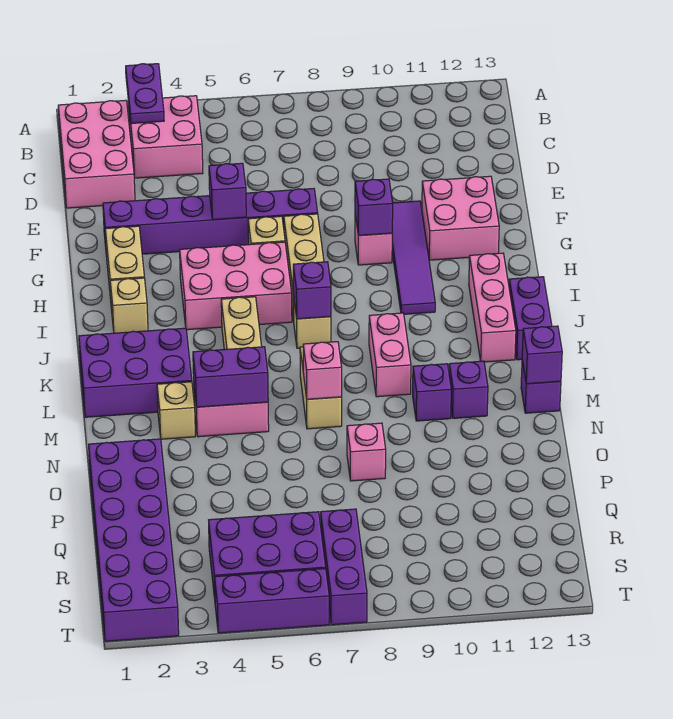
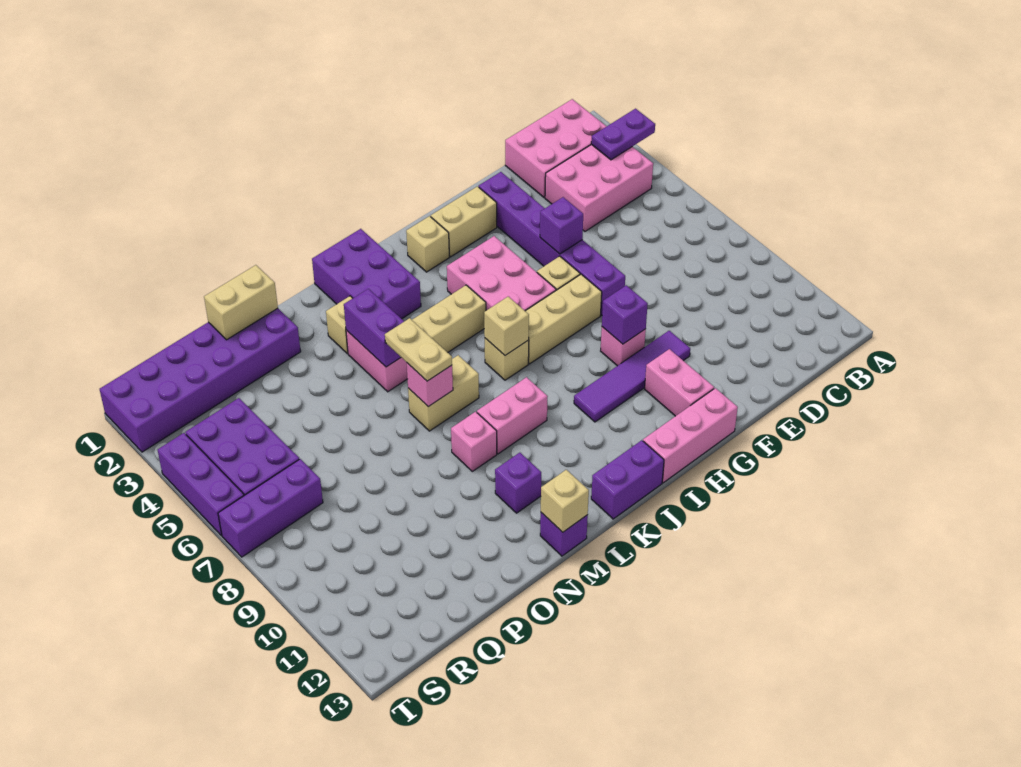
pink brick B3:C4 level 1 -> pink brick B3:D4 level 1
pink brick F11:G12 level 1 -> pink brick G11:G12 level 1
pink brick I12:K12 level 1 -> pink brick G13:I13 level 1
purple brick J7 level 2 -> tan brick J7 level 2
none -> tan plate M6:M7 level 3
purple brick M10 level 1 -> none
purple brick M13 level 2 -> tan brick M13 level 2
none -> tan brick O1:P1 level 2
pink brick O8 level 1 -> pink brick M9 level 1

